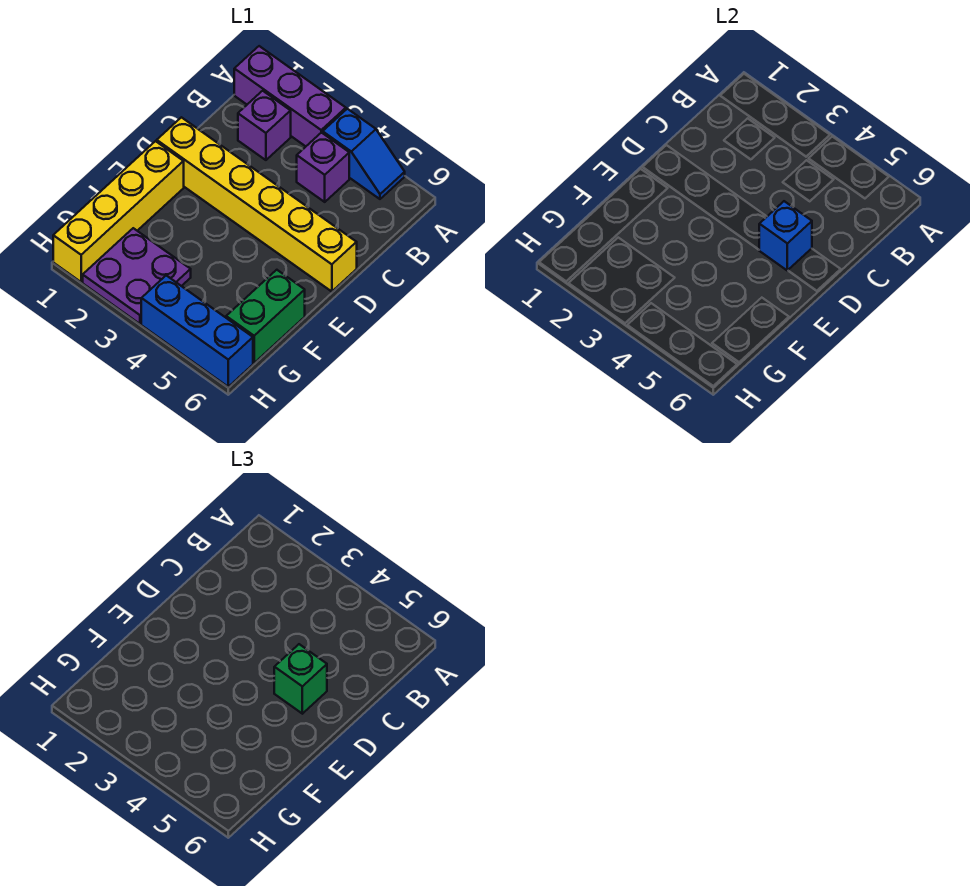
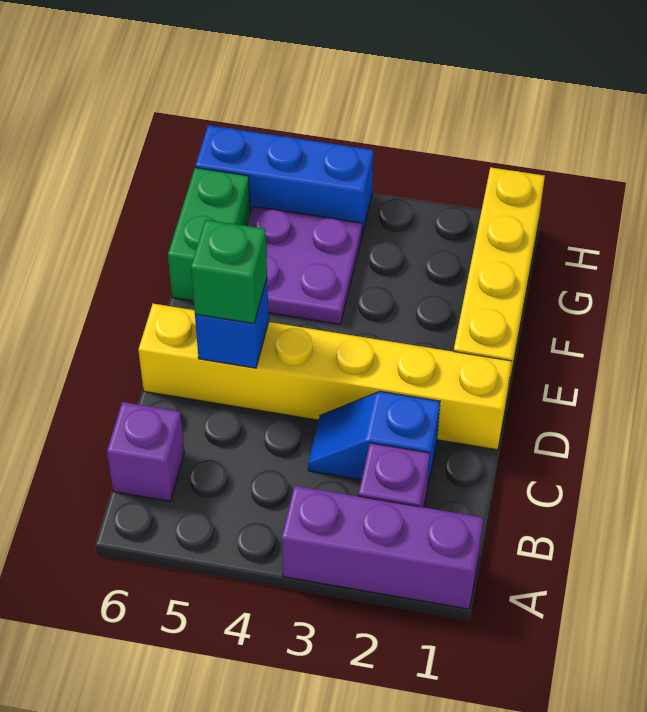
blue slope A4:A5 level 1 top 4 -> blue slope C2:C3 level 1 top 2
purple brick B4 level 1 -> purple brick B6 level 1
purple plate G2:H3 level 1 -> purple plate F4:G5 level 1

